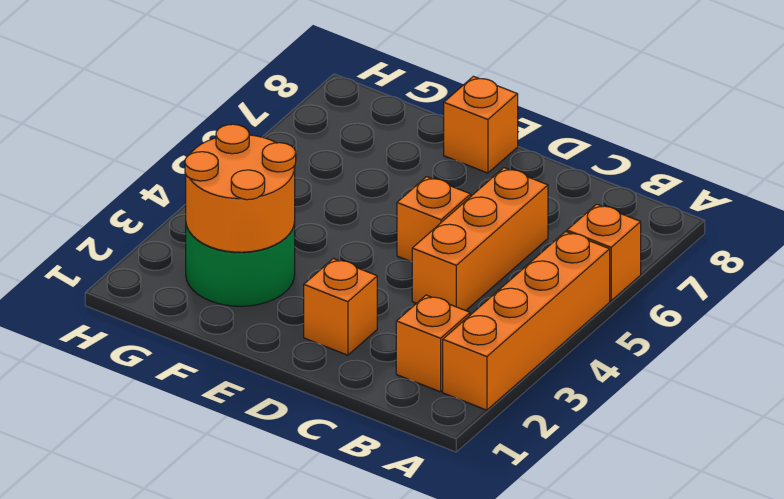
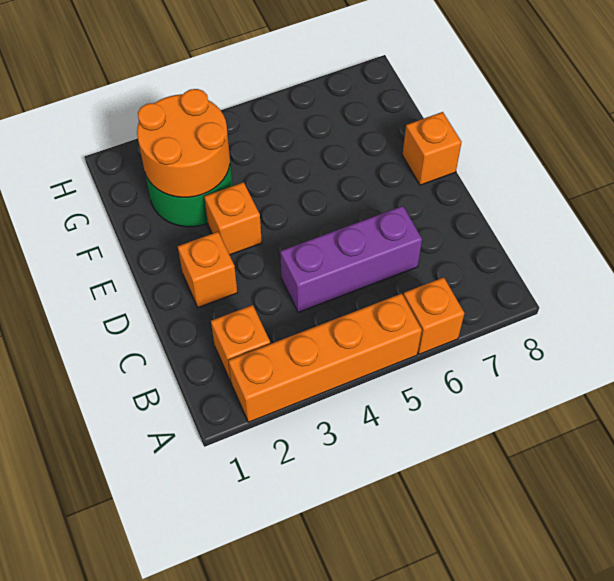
orange brick C4:C6 level 1 -> purple brick C4:C6 level 1
orange brick D5 level 1 -> orange brick E3 level 1

